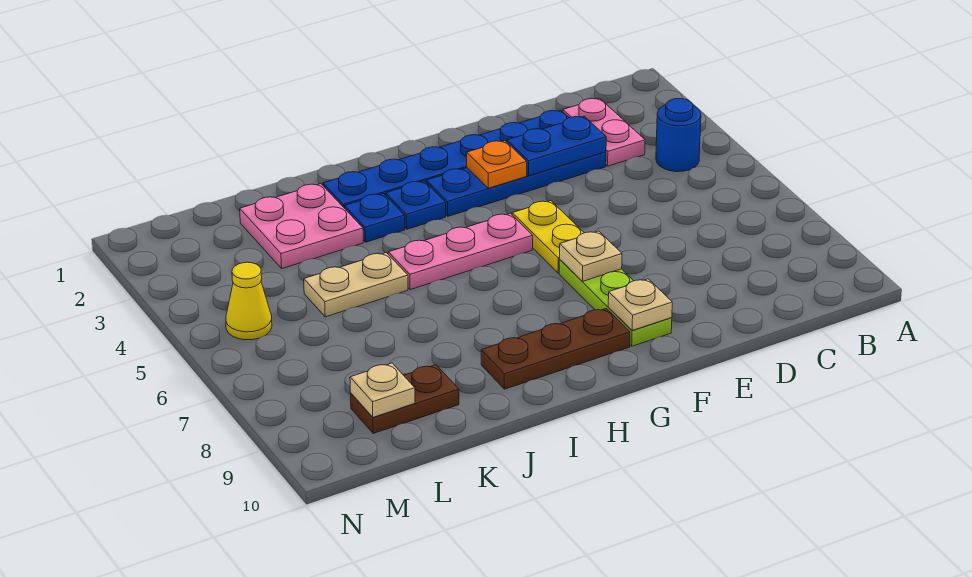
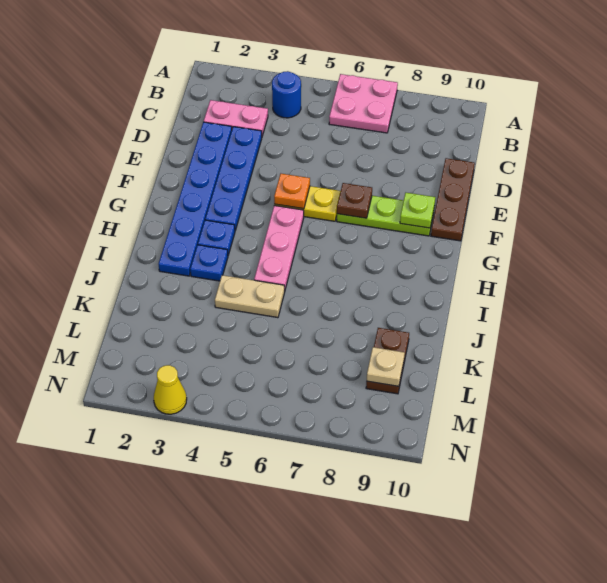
blue plate D3:E3 level 2 -> none
orange plate F3 level 2 -> orange plate F5 level 2
tan plate F7 level 2 -> brown plate F7 level 2
tan plate F9 level 2 -> lime plate F9 level 2
brown plate G9:I9 level 1 -> brown plate D10:F10 level 1
pink plate J2:K3 level 1 -> pink plate A6:B7 level 1
tan plate J5:K5 level 1 -> tan plate J4:J5 level 1
yellow cone M5 level 1 -> yellow cone N3 level 1

